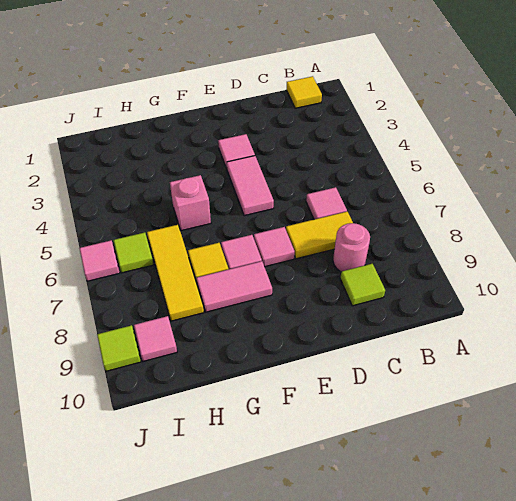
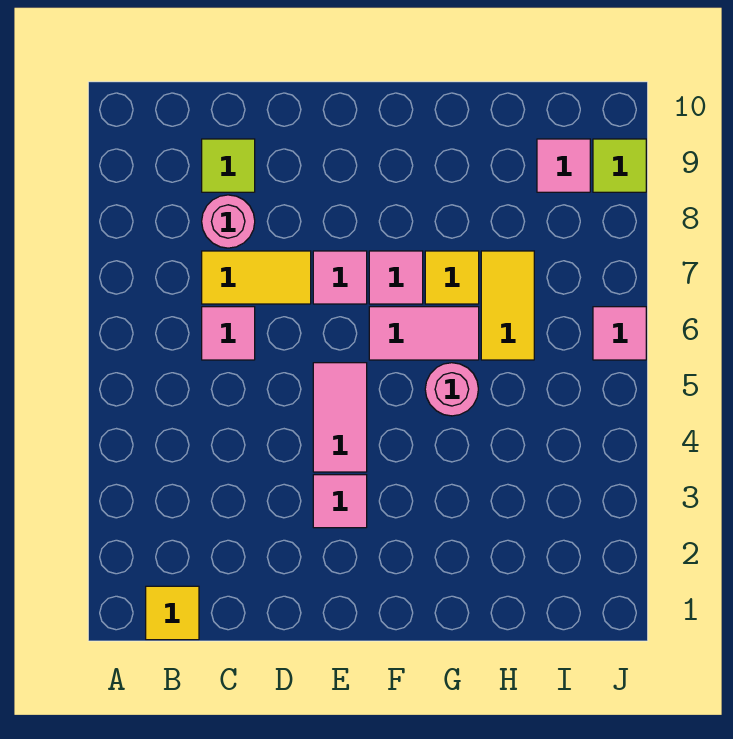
pink tile F8:G8 level 1 -> pink tile F6:G6 level 1
pink brick G5 level 1 -> pink round brick G5 level 1
yellow tile H6:H8 level 1 -> yellow tile H6:H7 level 1
lime tile I6 level 1 -> none

